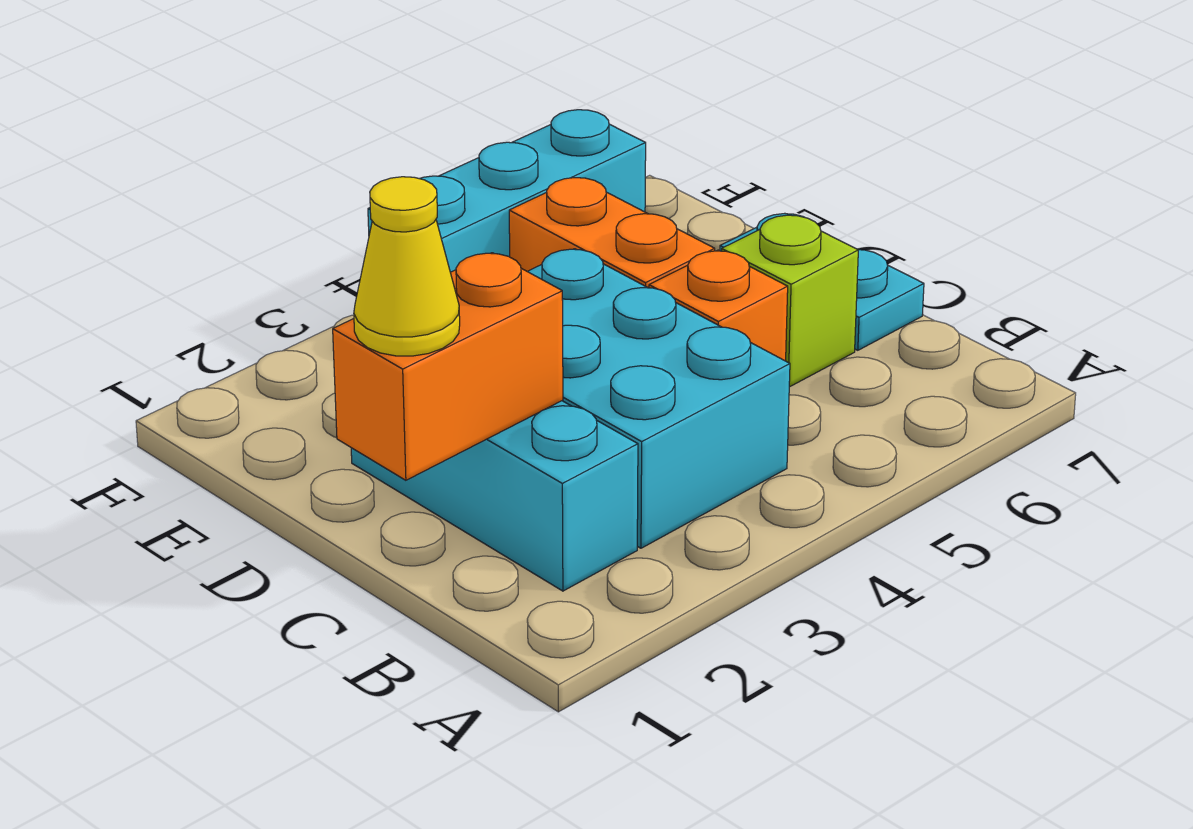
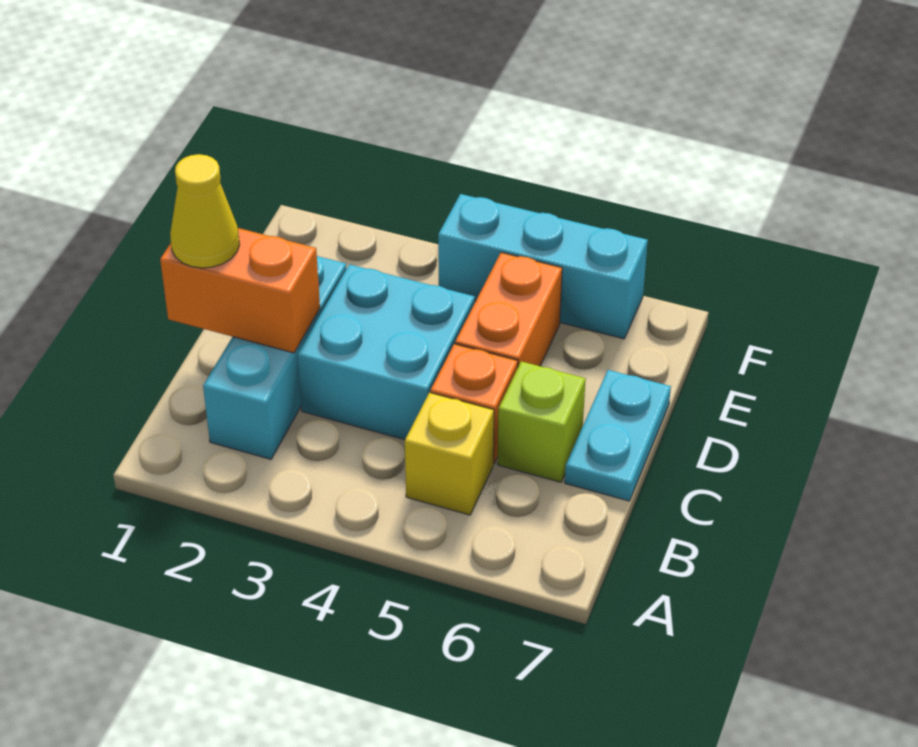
cyan brick B3:D4 level 1 -> cyan brick C3:D4 level 1
none -> yellow brick B5 level 1

